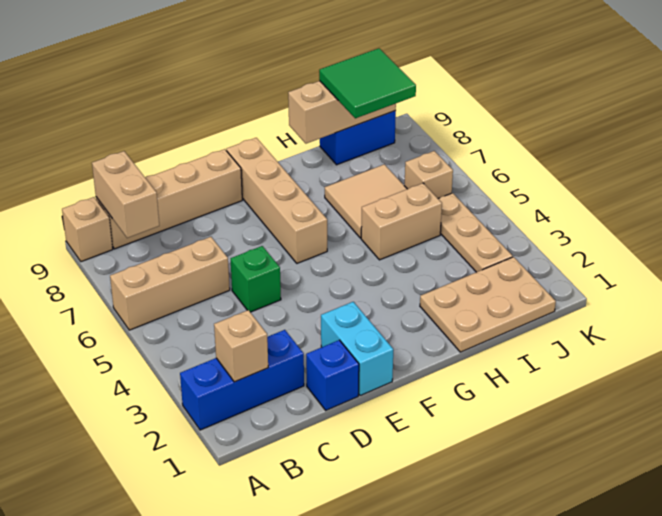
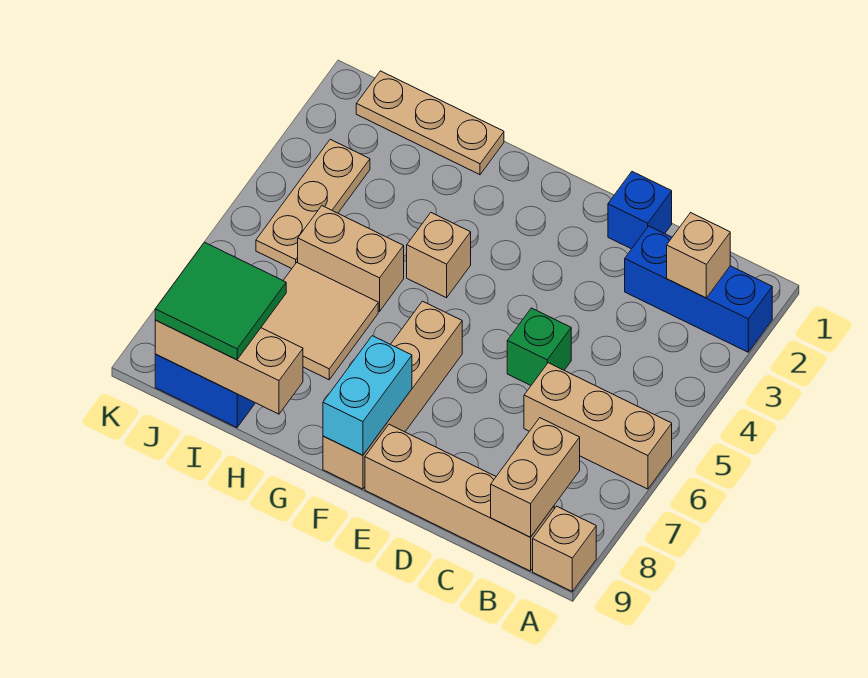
cyan brick E1:E2 level 1 -> cyan brick F8:F9 level 2
tan plate H1:J2 level 1 -> tan plate H1:J1 level 1
tan brick J6 level 1 -> tan brick G4 level 1

